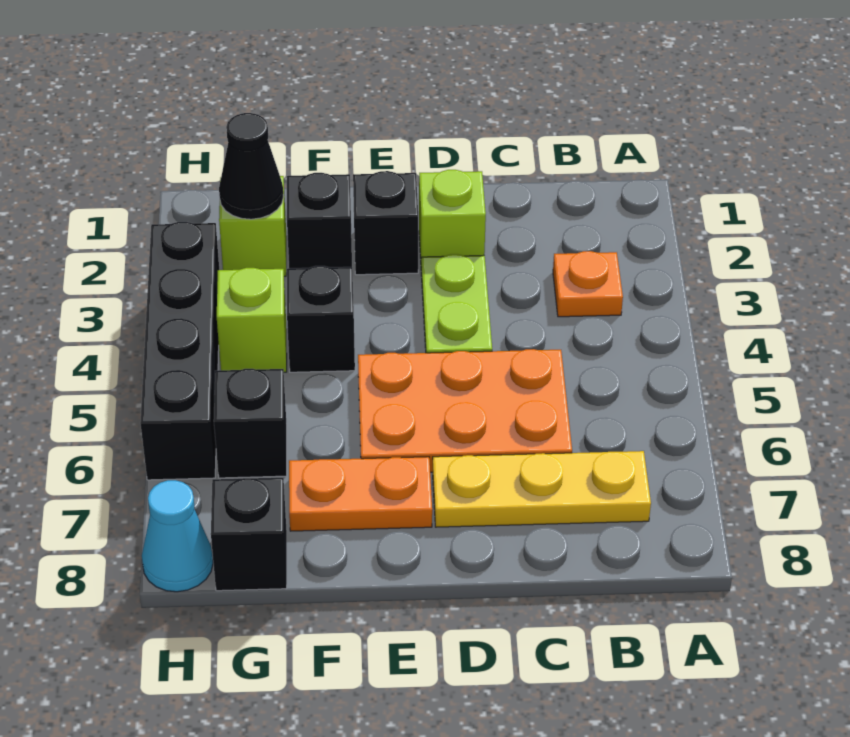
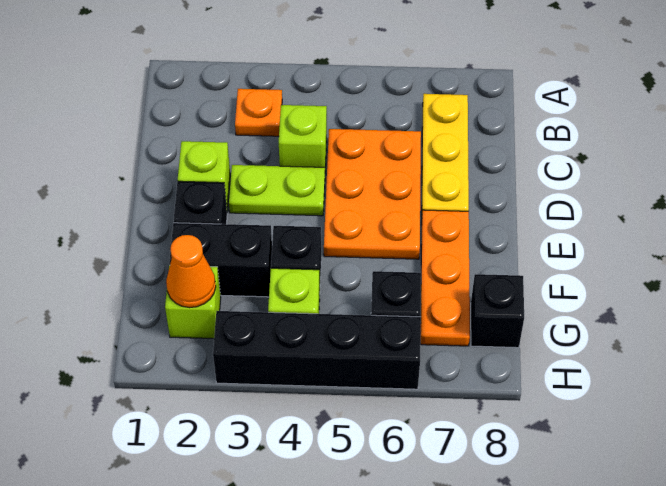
none -> lime brick C4 level 1
orange plate E7:F7 level 1 -> orange plate E7:G7 level 1
black brick F2 level 1 -> black brick F2:F3 level 1
black cone G2 level 2 -> orange cone G2 level 2
cyan cone H8 level 1 -> none

